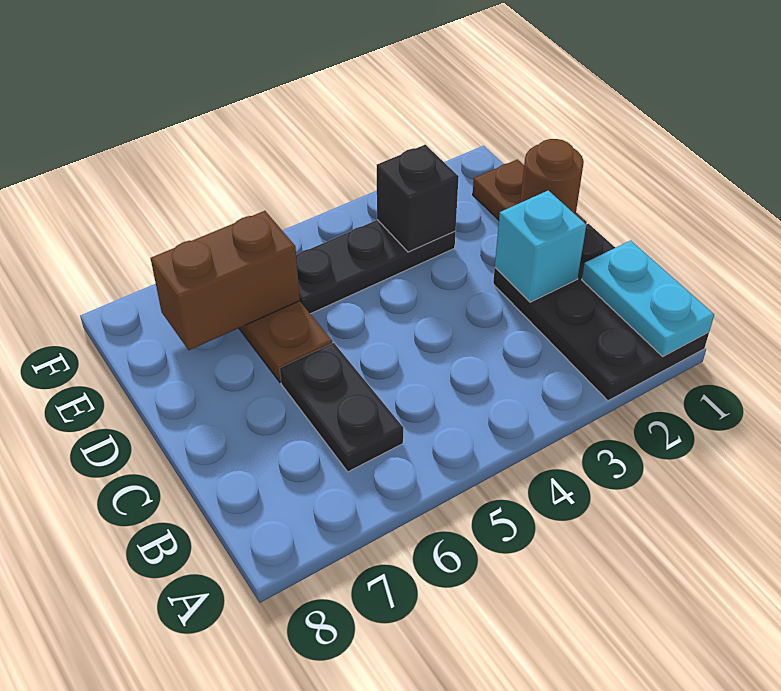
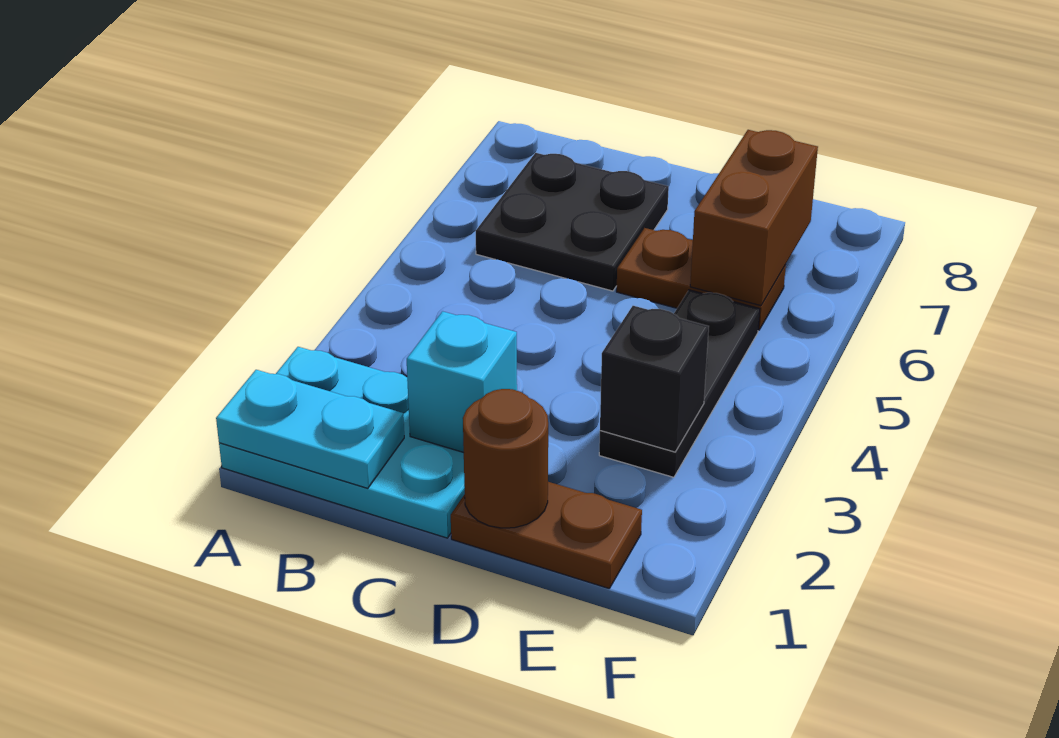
black plate A1:C2 level 1 -> cyan plate A1:C2 level 1
black plate B6:C6 level 1 -> black plate B6:C7 level 1

